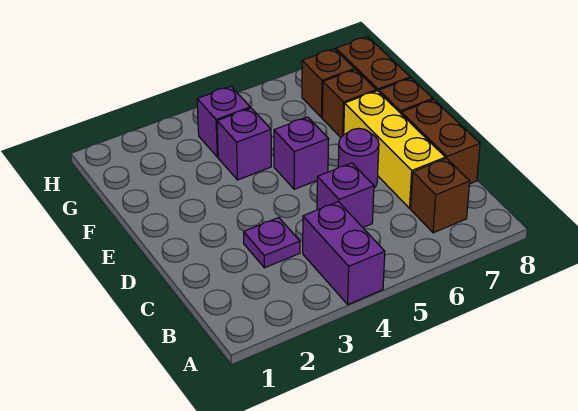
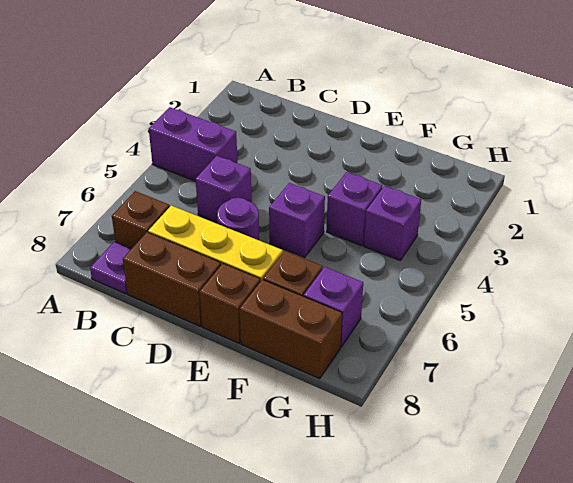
purple plate C3 level 1 -> purple plate B8 level 1
brown brick G7 level 1 -> purple brick G7 level 1

